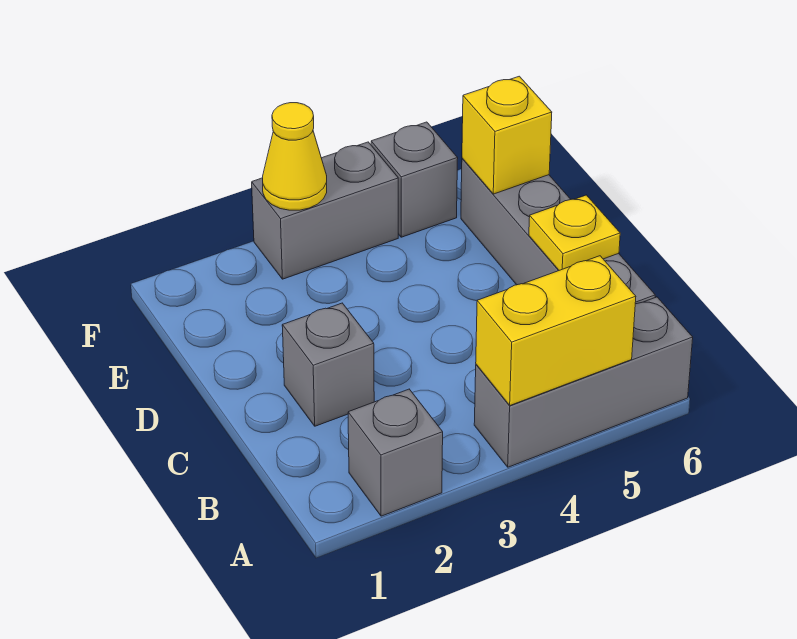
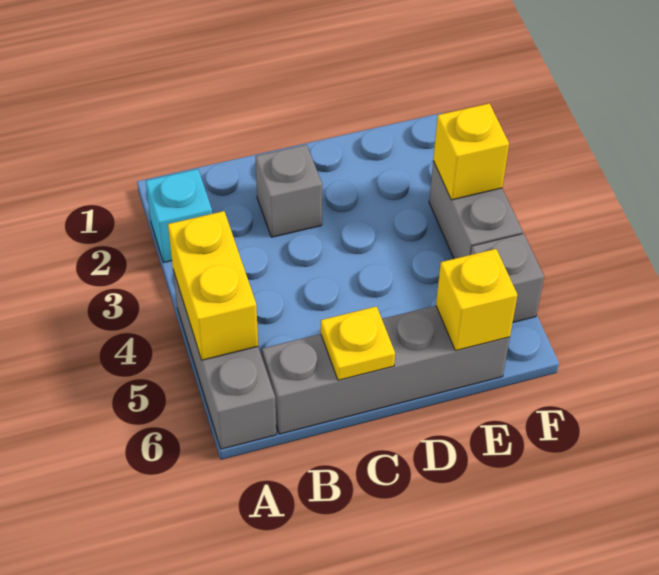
grey brick A2 level 1 -> cyan brick A2 level 1
yellow cone F3 level 2 -> yellow brick F3 level 2

